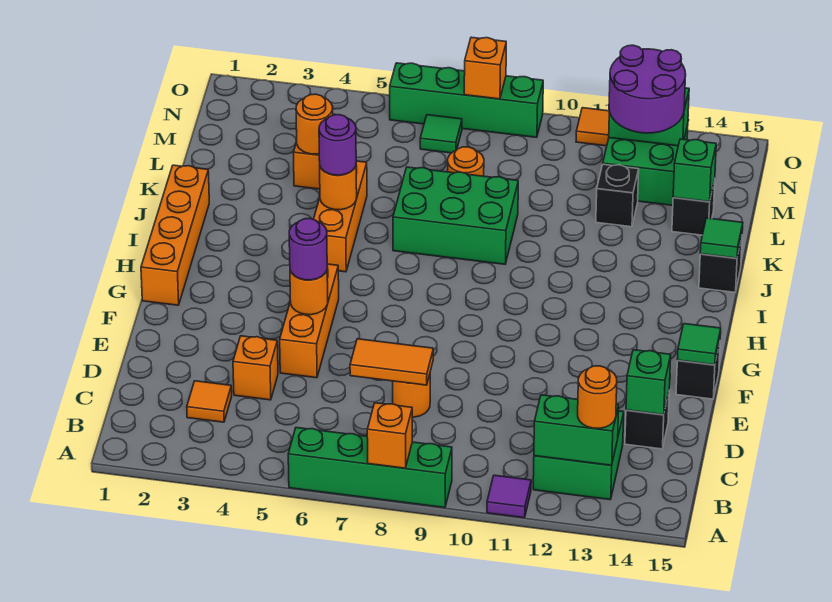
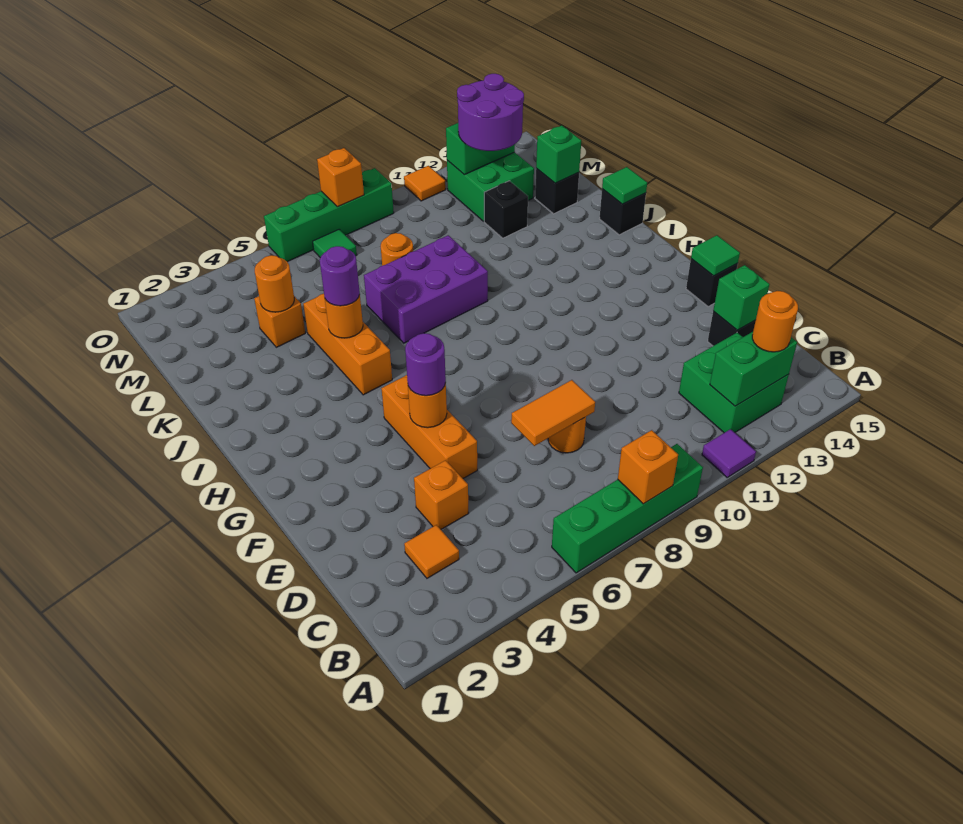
orange brick G1:J1 level 1 -> none
green brick J7:K9 level 1 -> purple brick J7:K9 level 1

